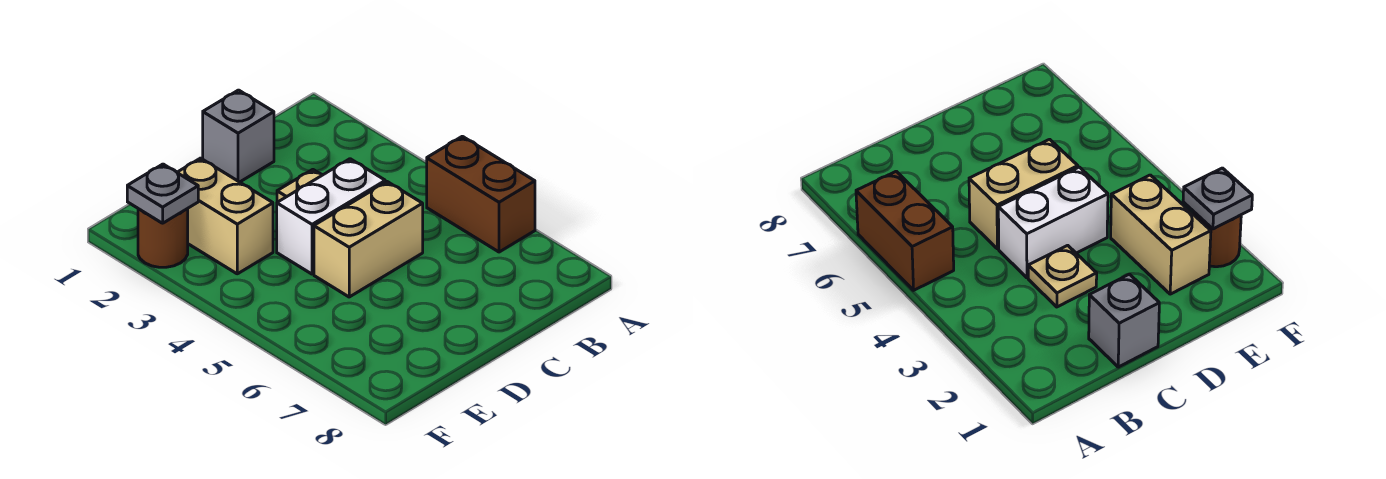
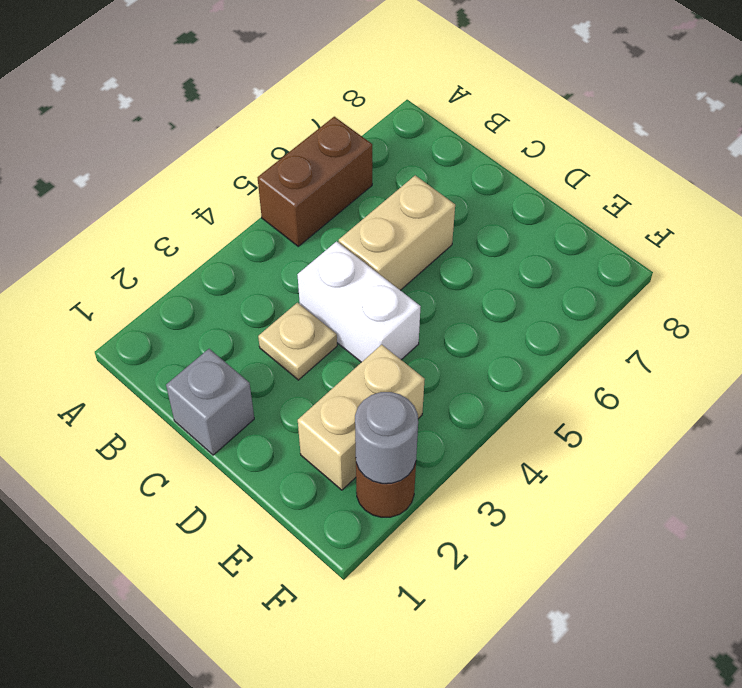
tan brick C5:D5 level 1 -> tan brick C5:C6 level 1
grey plate F2 level 2 -> grey round brick F2 level 2

